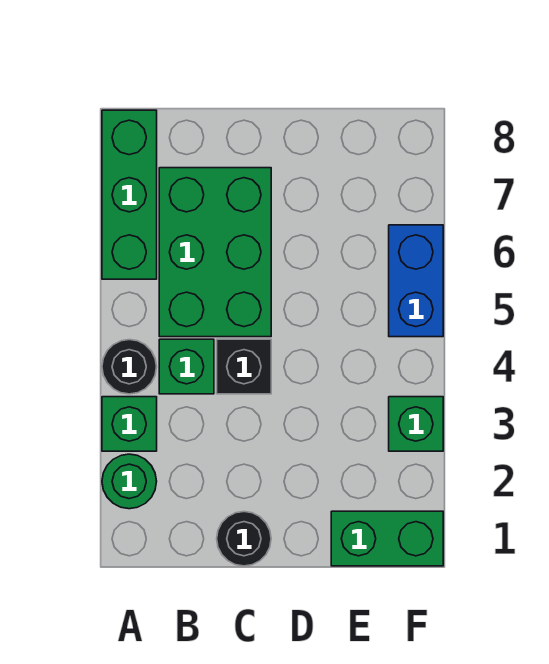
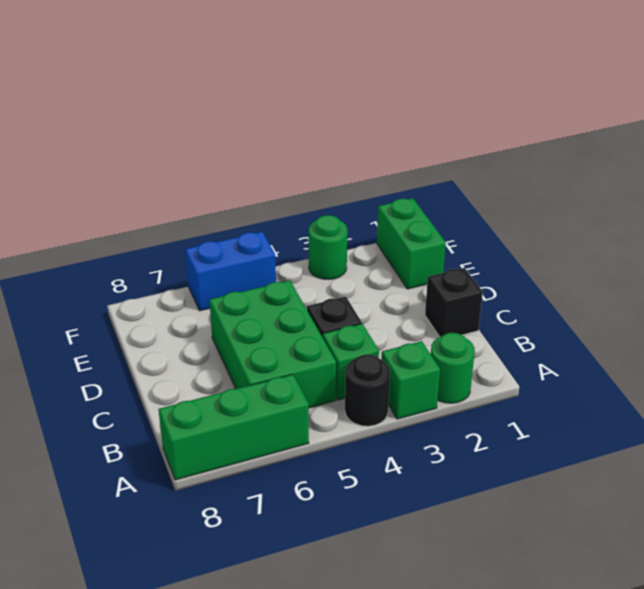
green brick B5:C7 level 1 -> green brick B5:D6 level 1
black round brick C1 level 1 -> black brick C1 level 1
green brick F3 level 1 -> green round brick F3 level 1

